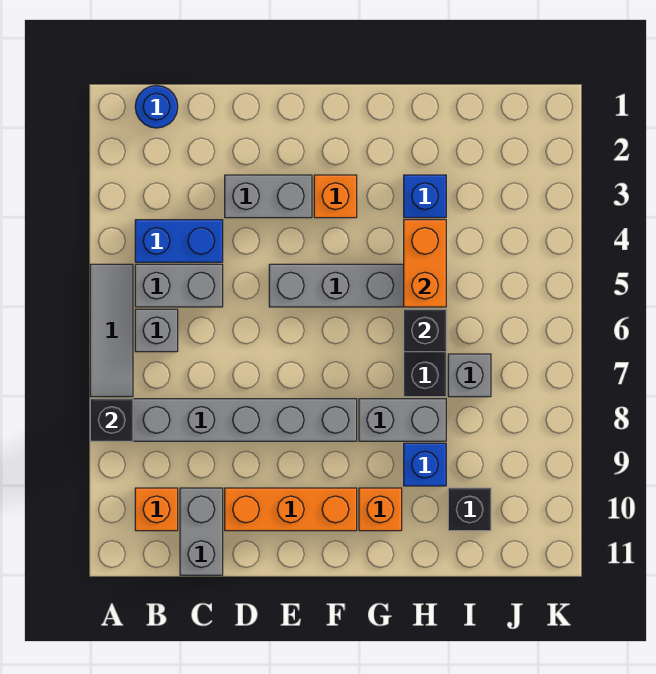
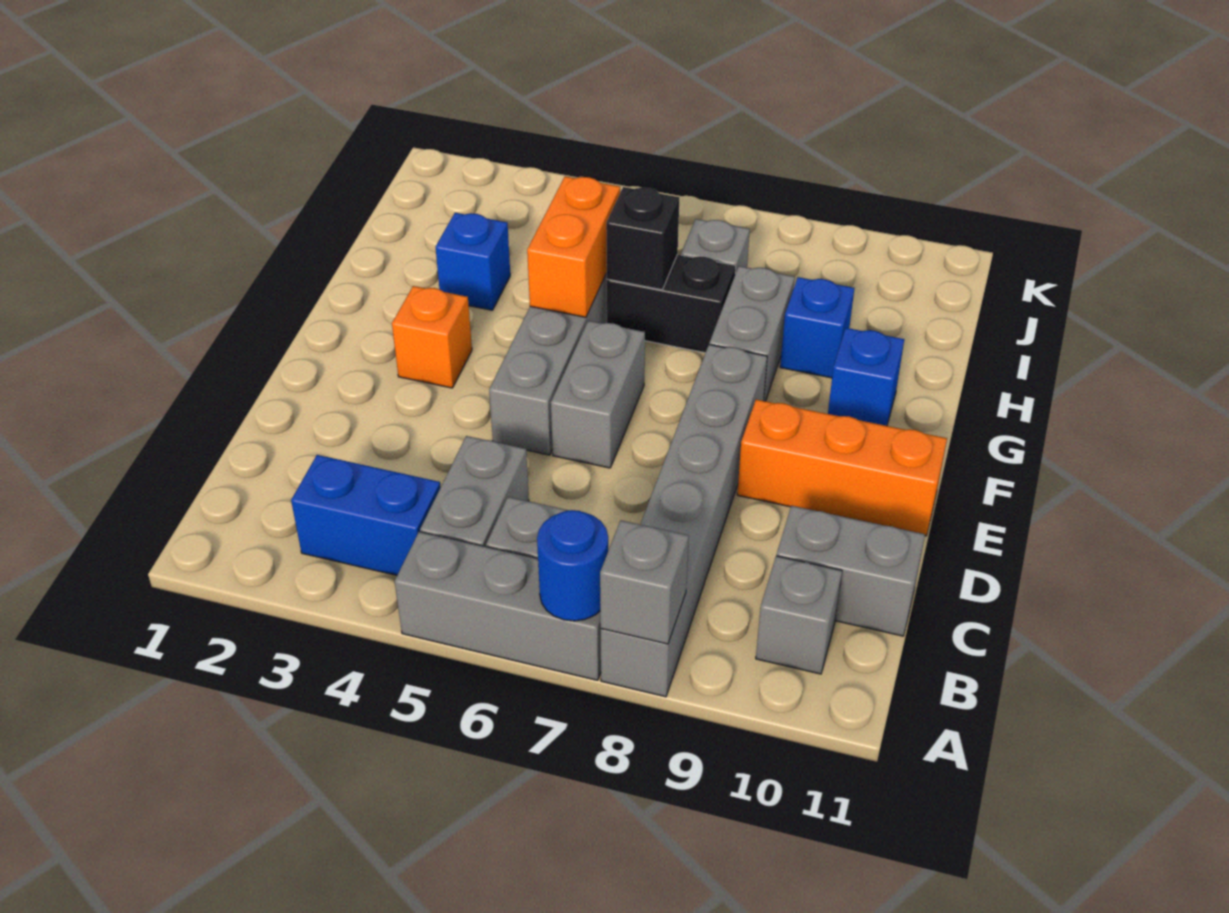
grey tile A5:A7 level 1 -> grey brick A5:A7 level 1
black brick A8 level 2 -> grey brick A8 level 2
blue round brick B1 level 1 -> blue round brick A7 level 2
blue brick B4:C4 level 1 -> blue brick B3:B4 level 1
orange brick B10 level 1 -> grey brick B10 level 1
grey brick D3:E3 level 1 -> grey brick E6:F6 level 1
orange brick D10:F10 level 1 -> orange brick E9:E11 level 1
orange brick G10 level 1 -> blue brick G10 level 1
orange brick H4:H5 level 2 -> orange brick G5:H5 level 2
black brick I10 level 1 -> none

